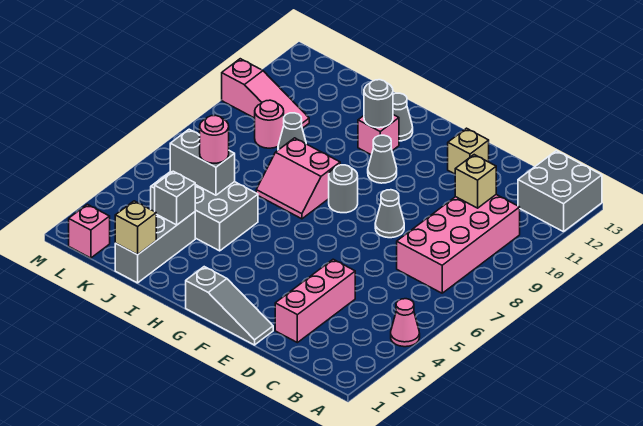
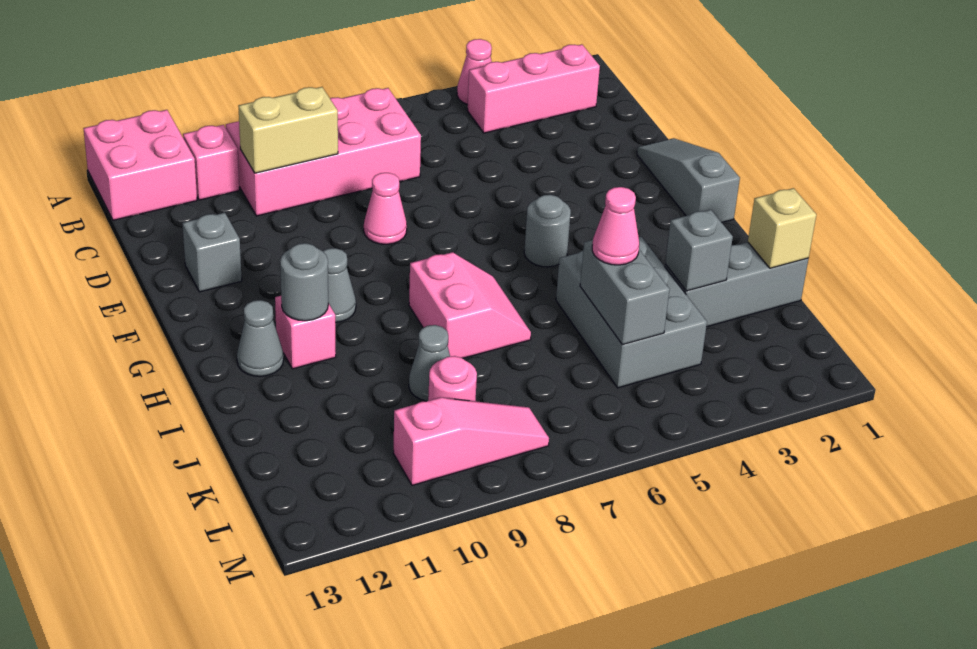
grey brick A12:B13 level 1 -> pink brick A12:B13 level 1
tan brick C10 level 2 -> tan brick C9:C10 level 2
pink brick D2:D4 level 1 -> pink brick B2:B4 level 1
grey cone E8 level 1 -> pink cone E8 level 1
tan brick E12 level 1 -> grey brick E12 level 1
grey round brick G8 level 1 -> grey round brick G5 level 1
pink round brick J5 level 3 -> pink cone J5 level 3
pink slope K10:M10 level 1 top M -> pink slope L8:L10 level 1 top 10
pink brick L1 level 1 -> pink brick B11 level 1

